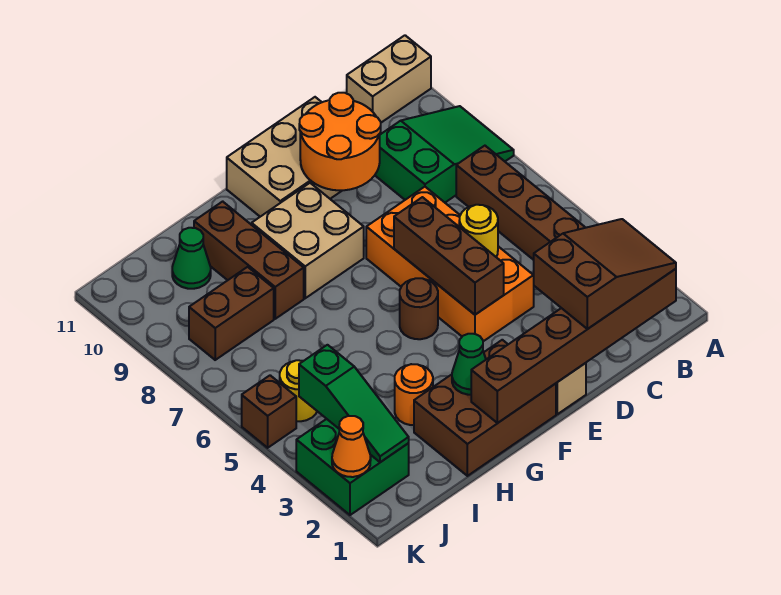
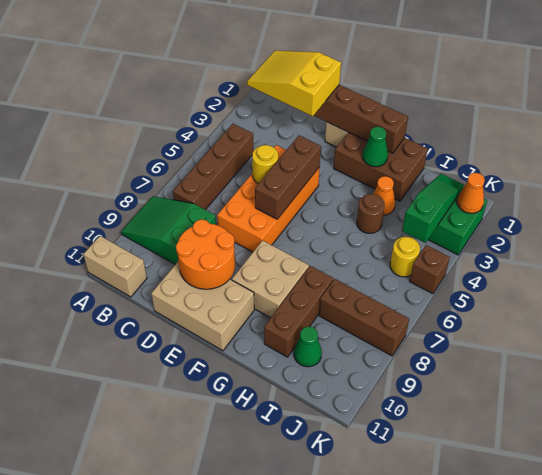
brown slope B1:D2 level 3 top D -> yellow slope B1:D2 level 3 top D
brown round brick F5 level 1 -> brown round brick H4 level 1
orange round brick H3 level 1 -> orange cone H3 level 1
brown brick I8:J8 level 1 -> brown brick I8:K8 level 1

